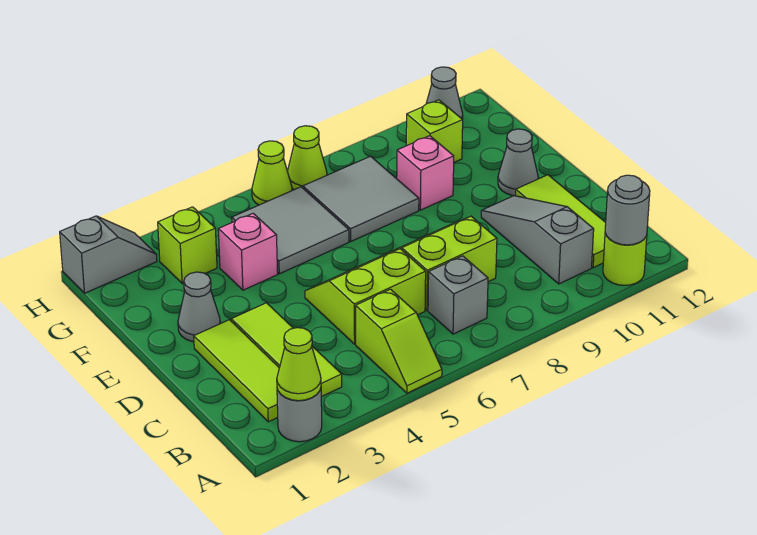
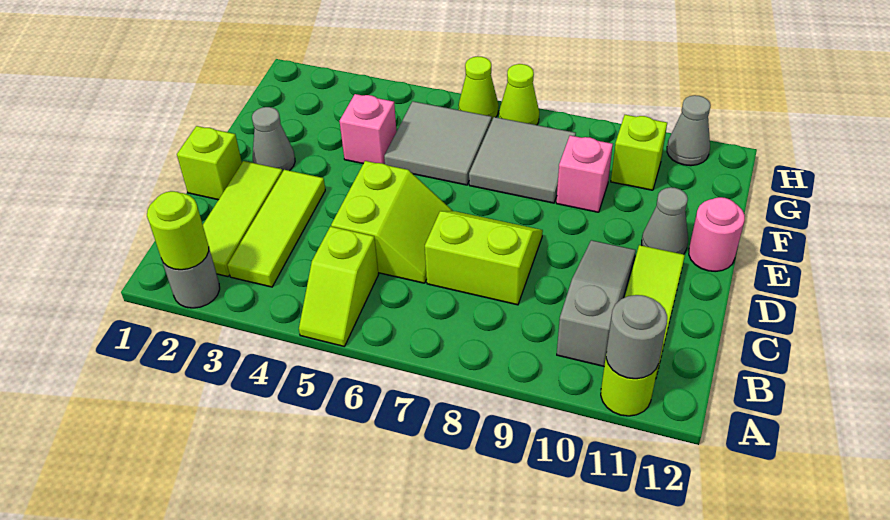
lime cone A2 level 2 -> lime round brick A2 level 2
grey brick B7 level 1 -> none
lime slope C5:D6 level 1 top C -> lime slope C5:D6 level 1 top 5
none -> pink round brick E12 level 1
lime brick G3 level 1 -> lime brick D1 level 1
grey slope H1:H2 level 1 top 1 -> none

